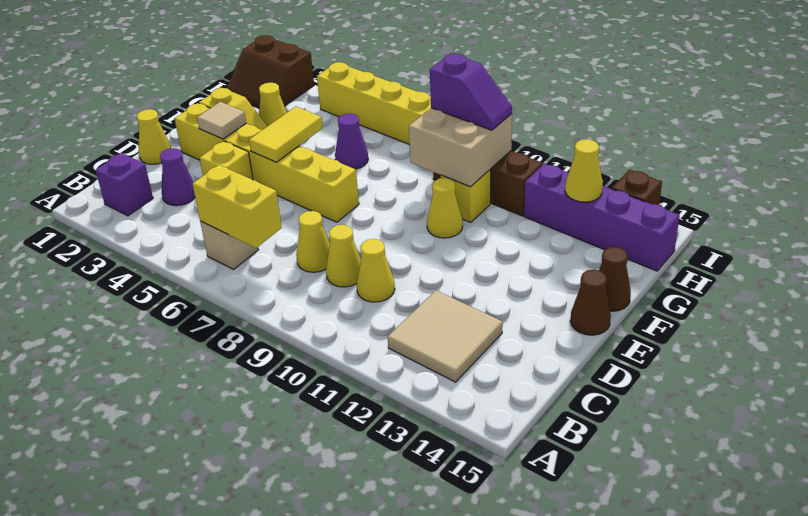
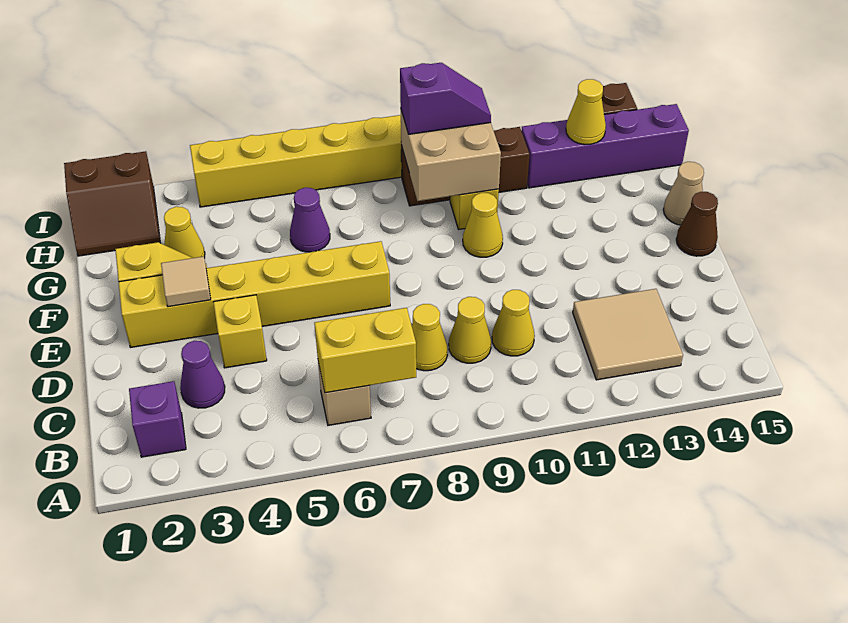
yellow cone D1 level 1 -> none
yellow tile E5:F5 level 2 -> none
brown cone F15 level 1 -> tan cone F15 level 1

